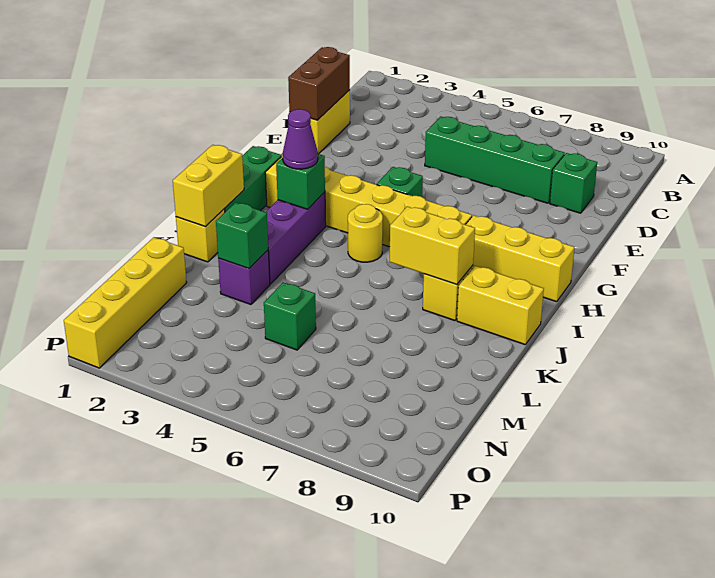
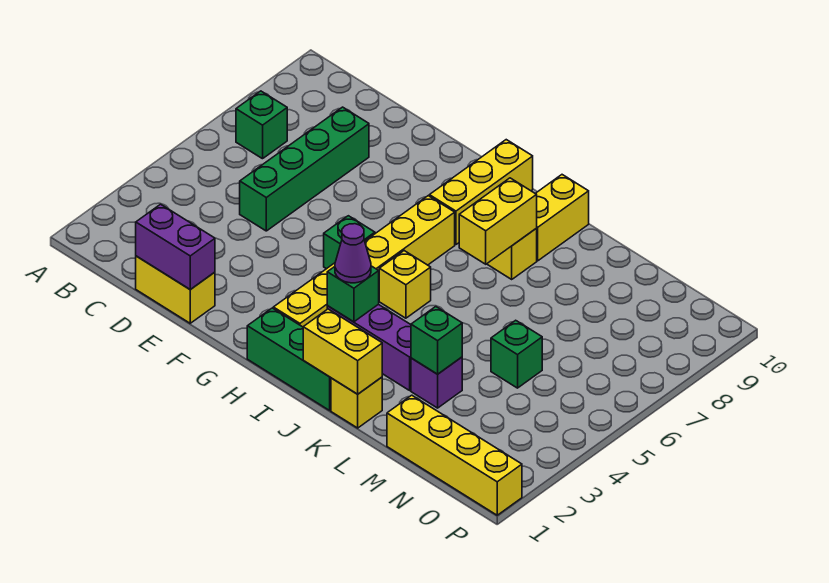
brown brick D1:E1 level 2 -> purple brick D1:E1 level 2
green brick D9 level 1 -> green brick B7 level 1
yellow round brick I5 level 1 -> yellow brick I5 level 1

